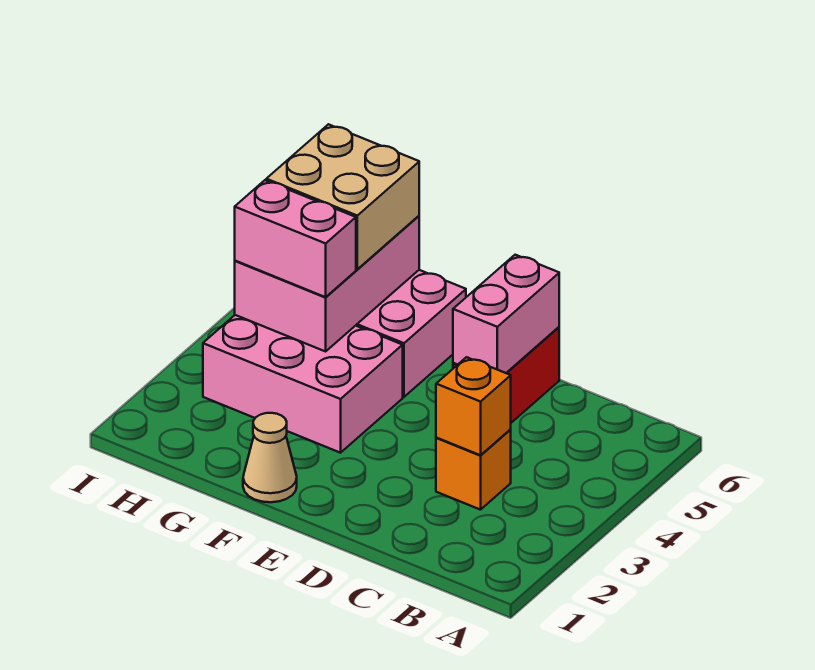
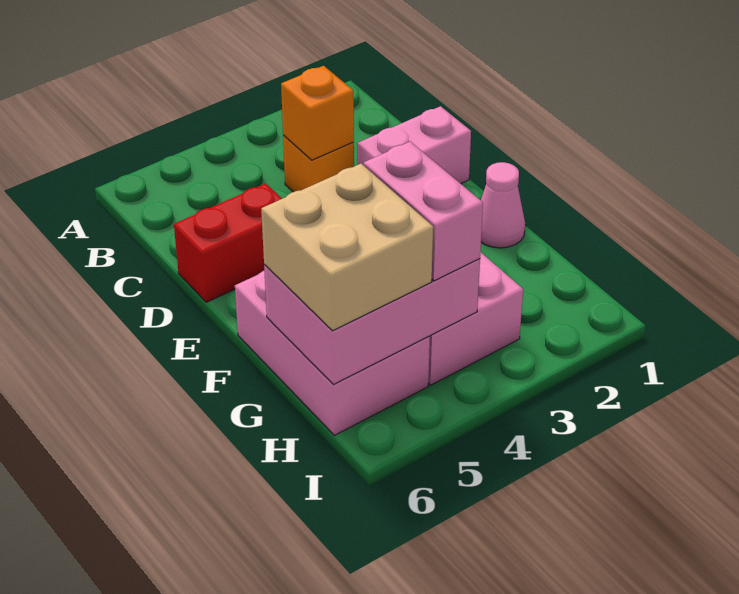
pink brick D5:D6 level 2 -> pink brick D1:D2 level 1
tan cone F1 level 1 -> pink cone F1 level 1

